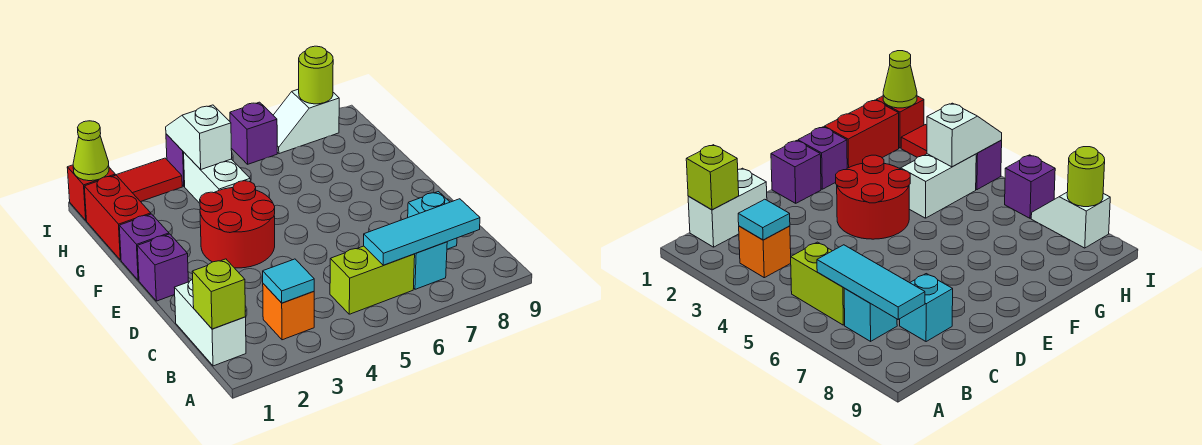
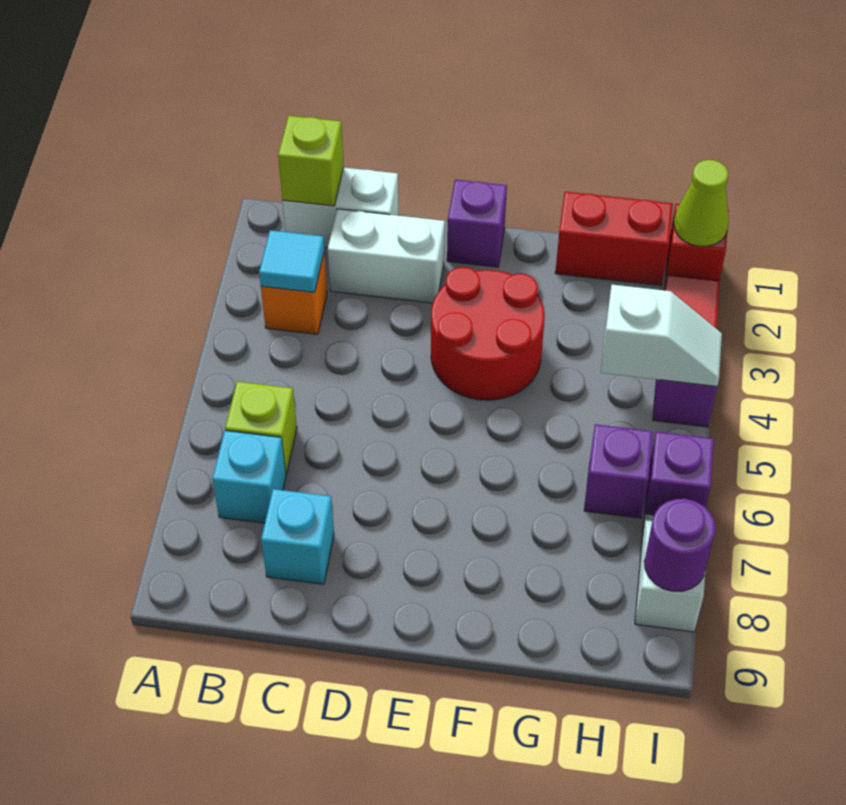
lime brick B5:B6 level 1 -> lime brick B6 level 1
cyan tile B6:B8 level 2 -> none
purple brick F1 level 1 -> purple brick H6 level 1
white brick G4:H4 level 1 -> white brick C2:D2 level 1
lime round brick I8 level 2 -> purple round brick I8 level 2

